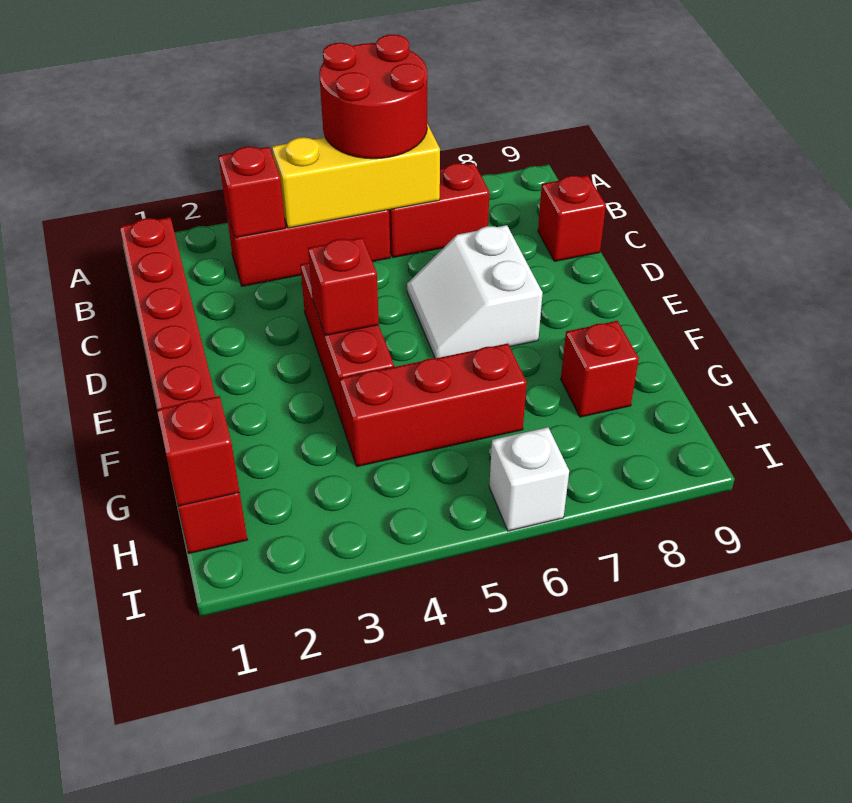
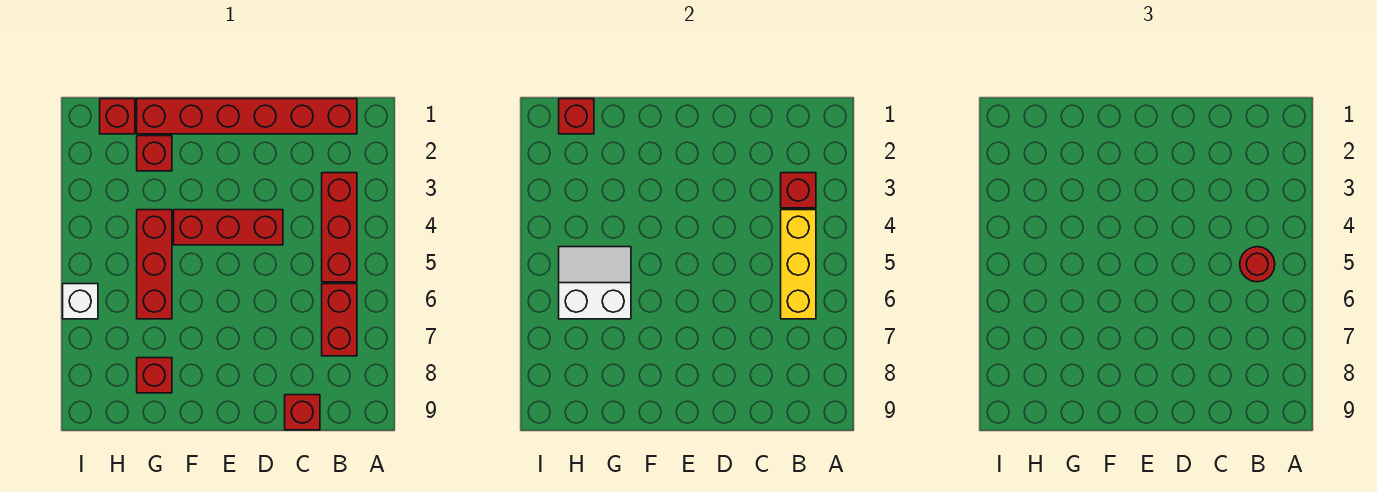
red round brick A5:B6 level 3 -> red round brick B5 level 3
white slope D6:E7 level 1 top 7 -> white slope G5:H6 level 2 top 6
red brick E4 level 2 -> red brick G2 level 1

